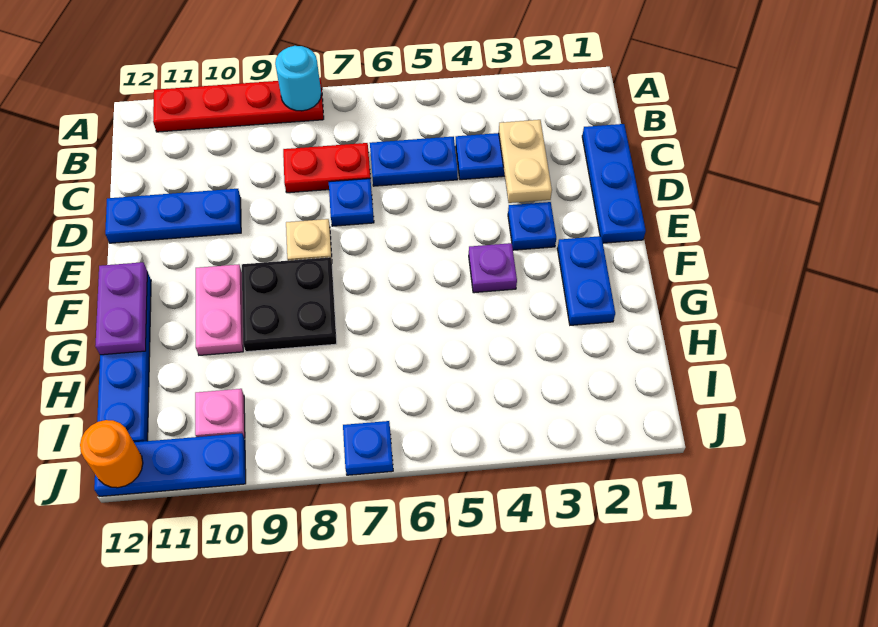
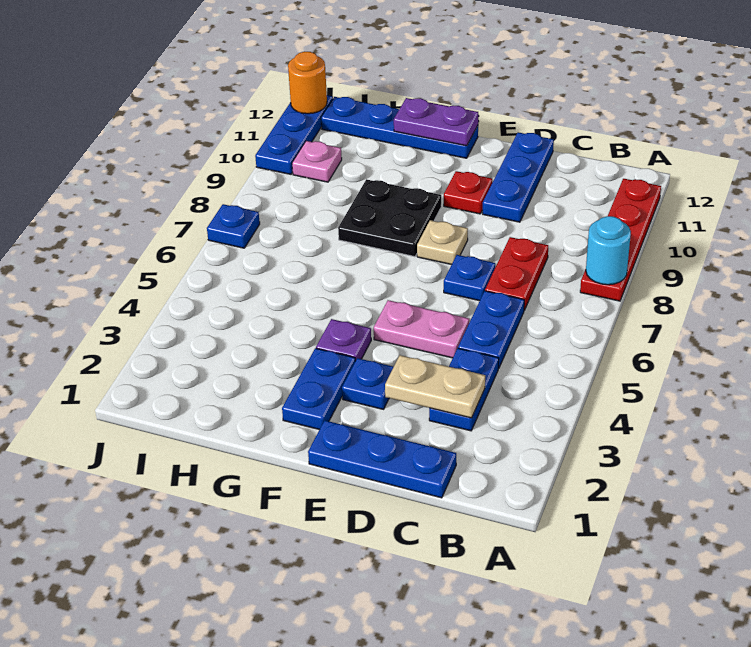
none -> red plate E10 level 1
blue plate F2:G2 level 1 -> blue plate F2:F3 level 1
pink plate F10:G10 level 1 -> pink plate D5:E5 level 1

